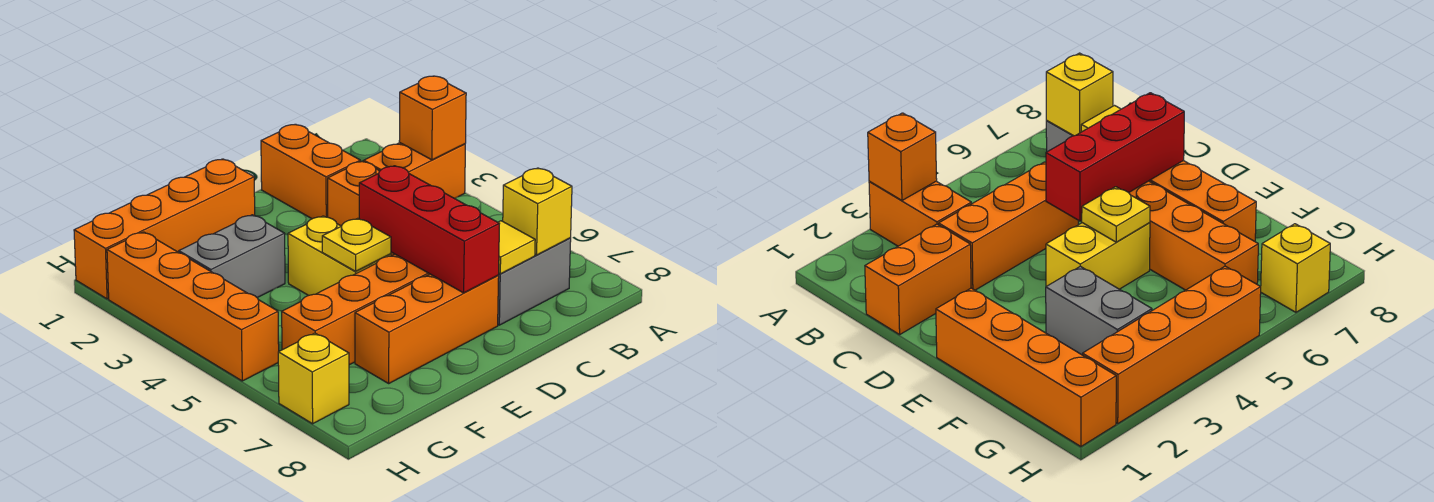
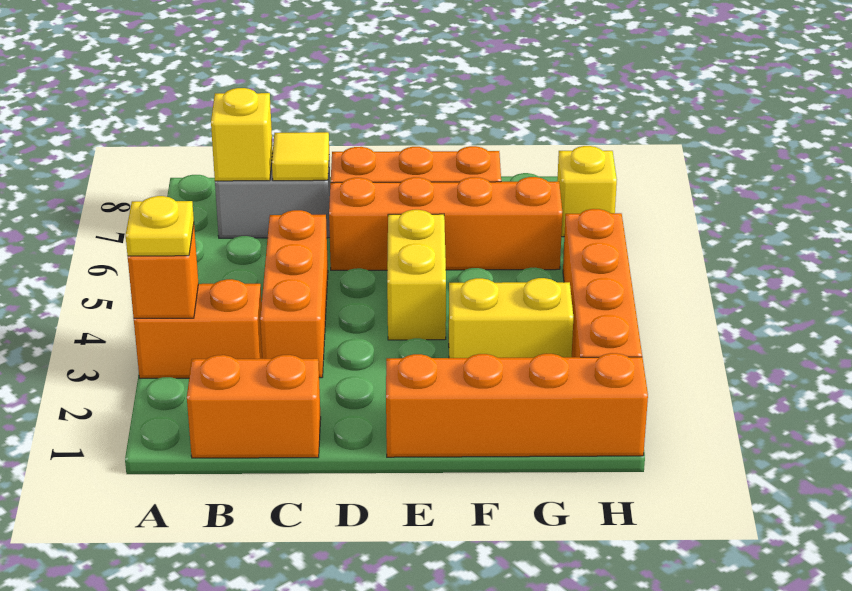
orange brick C1:C2 level 1 -> orange brick B1:C1 level 1
red brick D5:D7 level 2 -> none
yellow plate E5 level 2 -> yellow plate A3 level 3
grey brick F3:G3 level 1 -> yellow brick F3:G3 level 1

